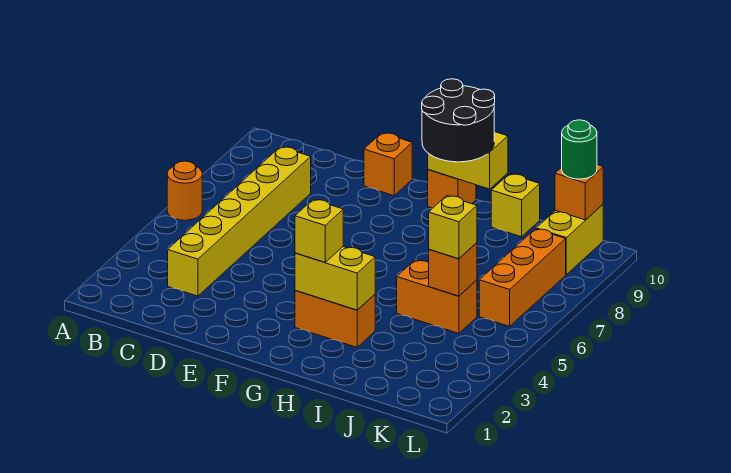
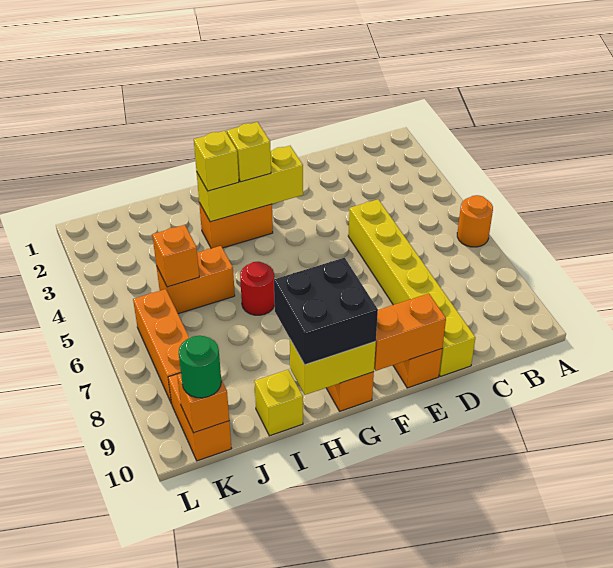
yellow brick C3:C8 level 1 -> yellow brick D5:D10 level 1
none -> orange brick E10:F10 level 2
yellow brick G3:H3 level 2 -> yellow brick F3:H3 level 2
black round brick G9:H10 level 3 -> black brick G9:H10 level 3
none -> red round brick H6 level 1
yellow brick J5 level 3 -> yellow brick H3 level 3
yellow brick K9:K10 level 1 -> orange brick K9:K10 level 1

